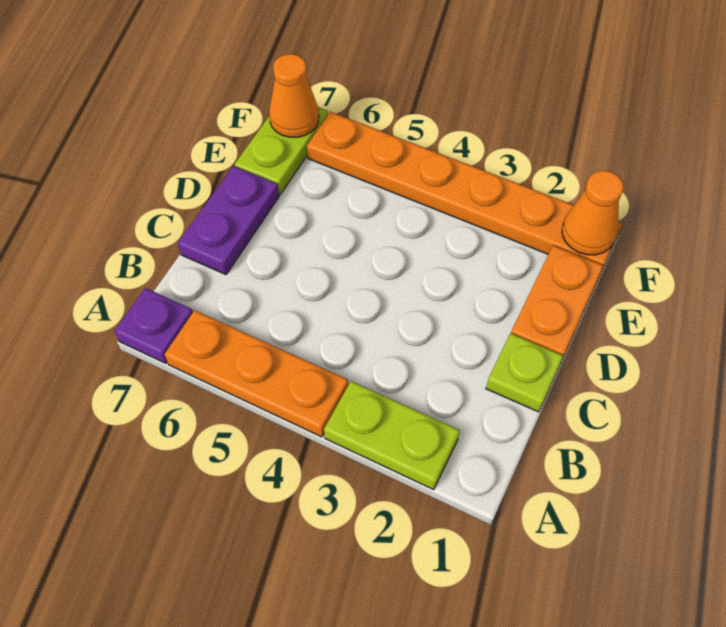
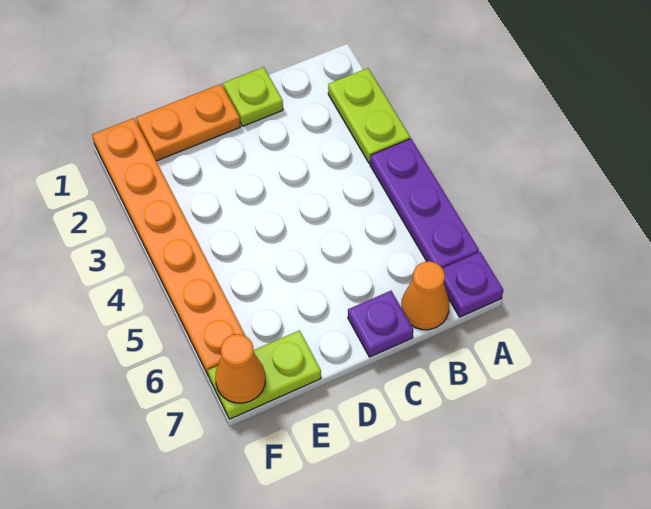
orange plate A4:A6 level 1 -> purple plate A4:A6 level 1
purple plate C7:D7 level 1 -> purple plate C7 level 1
orange cone F1 level 2 -> orange cone B7 level 1

